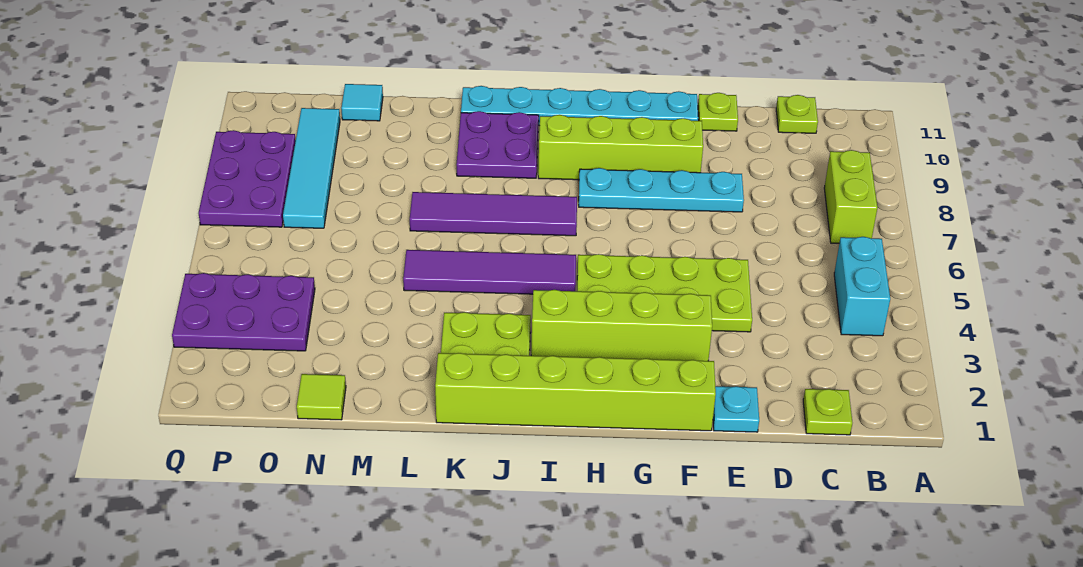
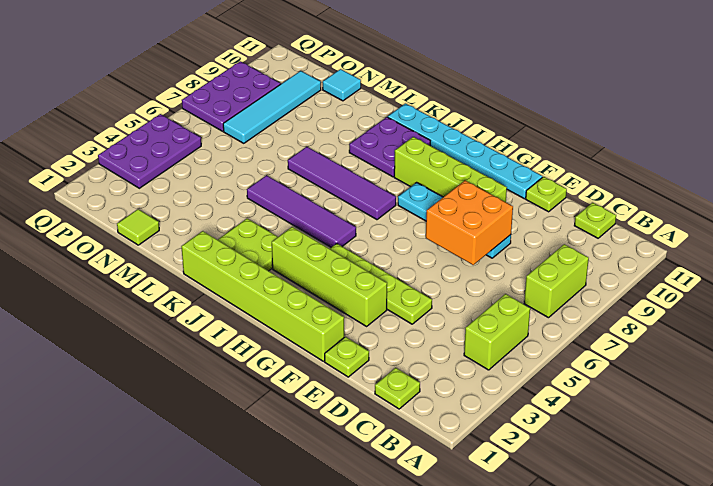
cyan brick B4:B5 level 1 -> lime brick B4:B5 level 1
cyan plate E1 level 1 -> lime plate E1 level 1
lime plate E4:H5 level 1 -> lime plate E4:H4 level 1
none -> orange brick E7:F8 level 2
purple plate O3:Q4 level 1 -> purple plate P3:Q5 level 1

